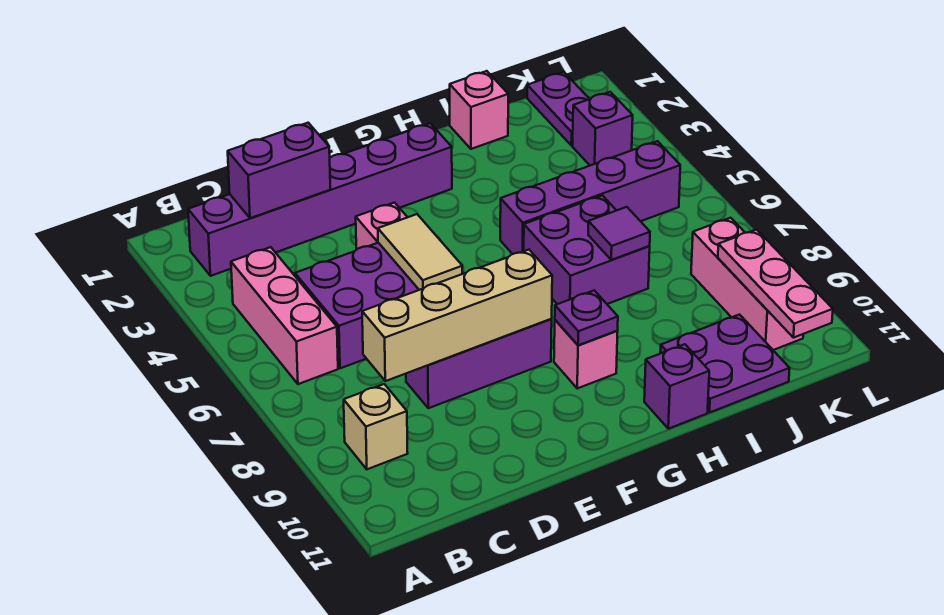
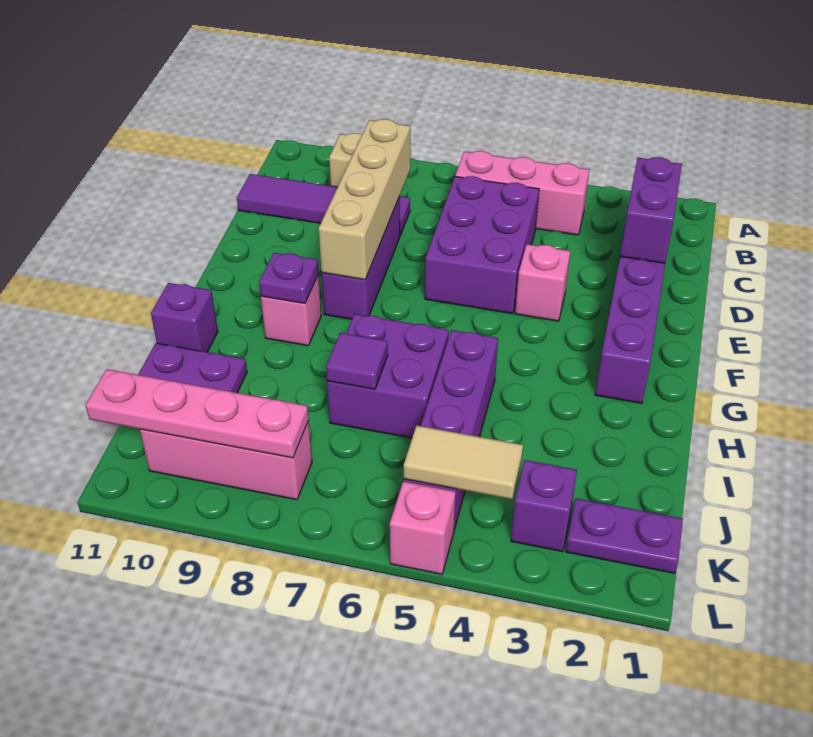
none -> purple tile C8:C11 level 1
tan tile E5:E6 level 2 -> tan tile K4:K5 level 2
pink brick I1 level 1 -> pink brick L5 level 1
pink plate K9:K11 level 2 -> pink plate K8:K11 level 2

